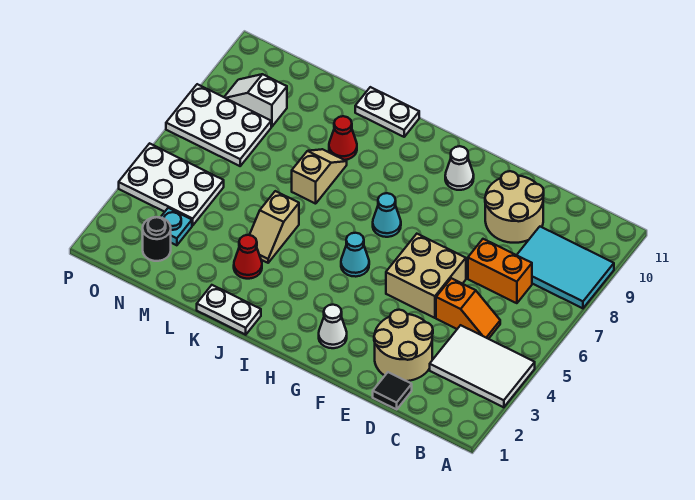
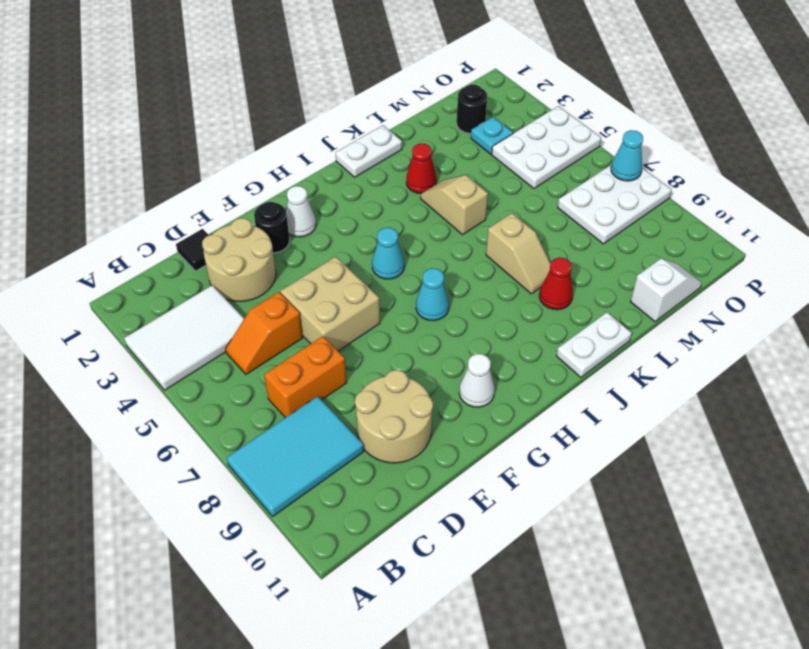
none -> black round brick F2 level 1
white slope N9:O9 level 1 top N -> white slope M11:N11 level 1 top M
none -> cyan cone P7 level 2

